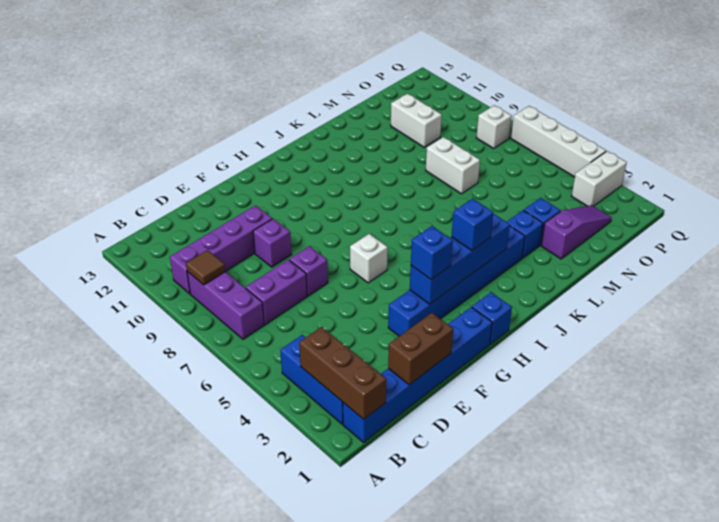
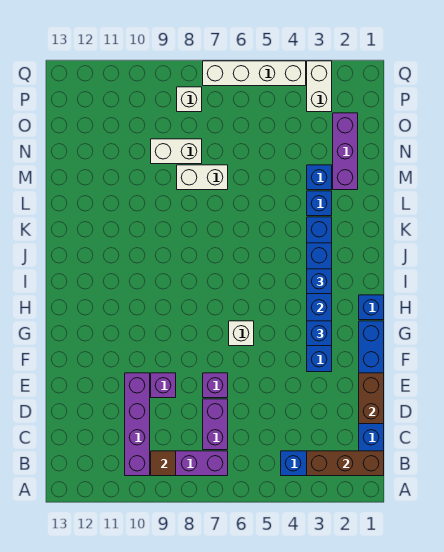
purple slope M2:O2 level 1 top M -> purple brick M2:O2 level 1
white brick N10:N11 level 1 -> white brick N8:N9 level 1

